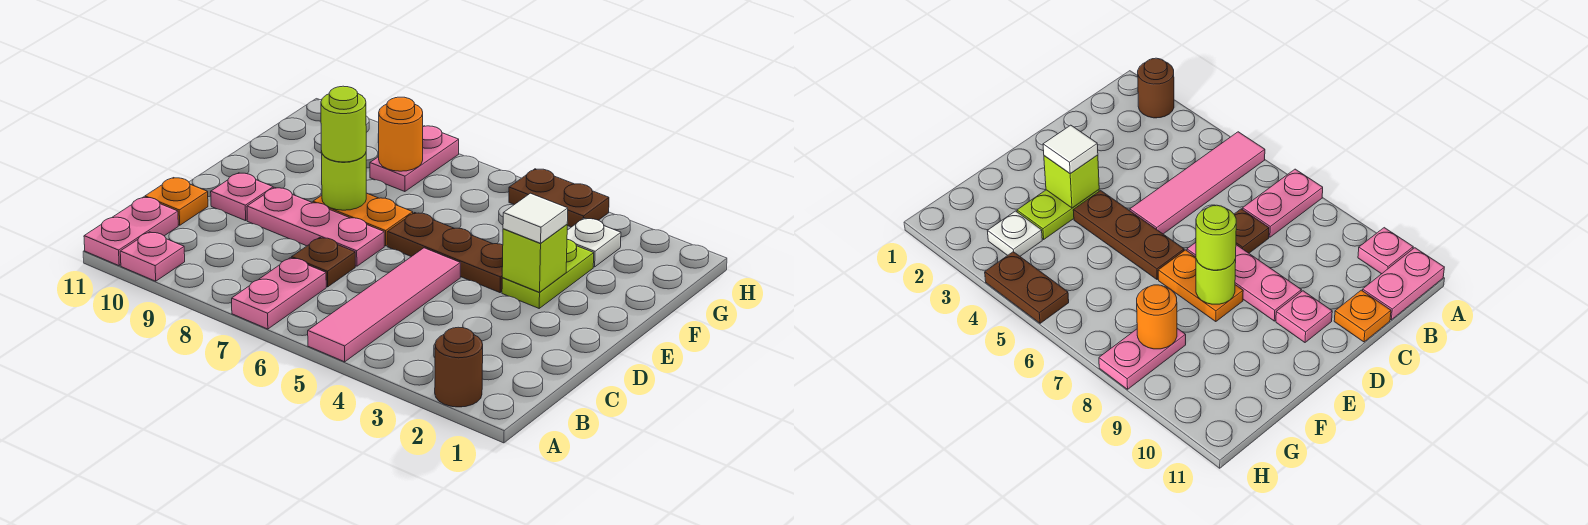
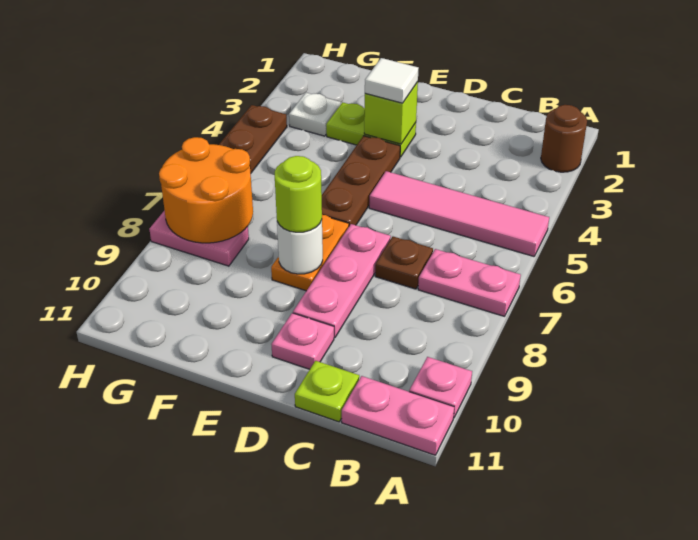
orange plate C11 level 1 -> lime plate C11 level 1
lime round brick E8 level 2 -> white round brick E8 level 2
orange round brick G8 level 2 -> orange round brick G7:H8 level 2

